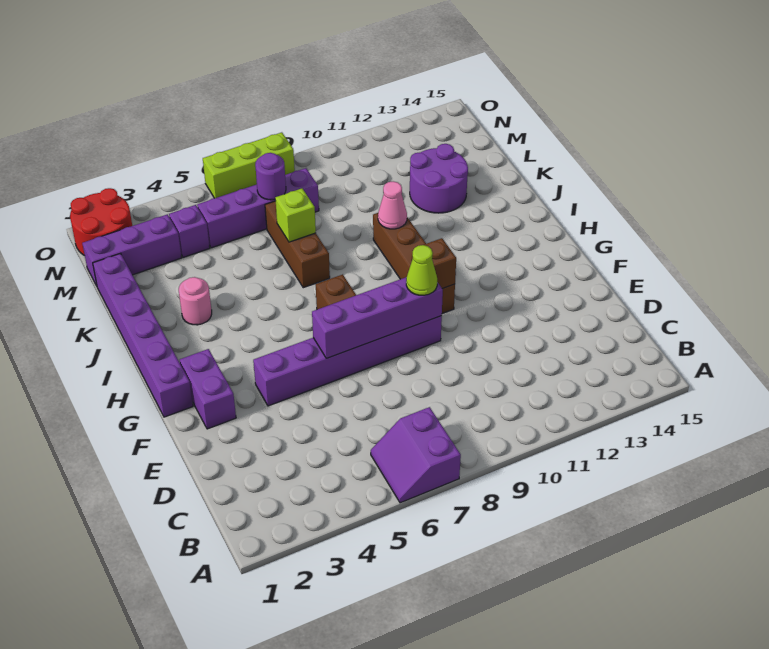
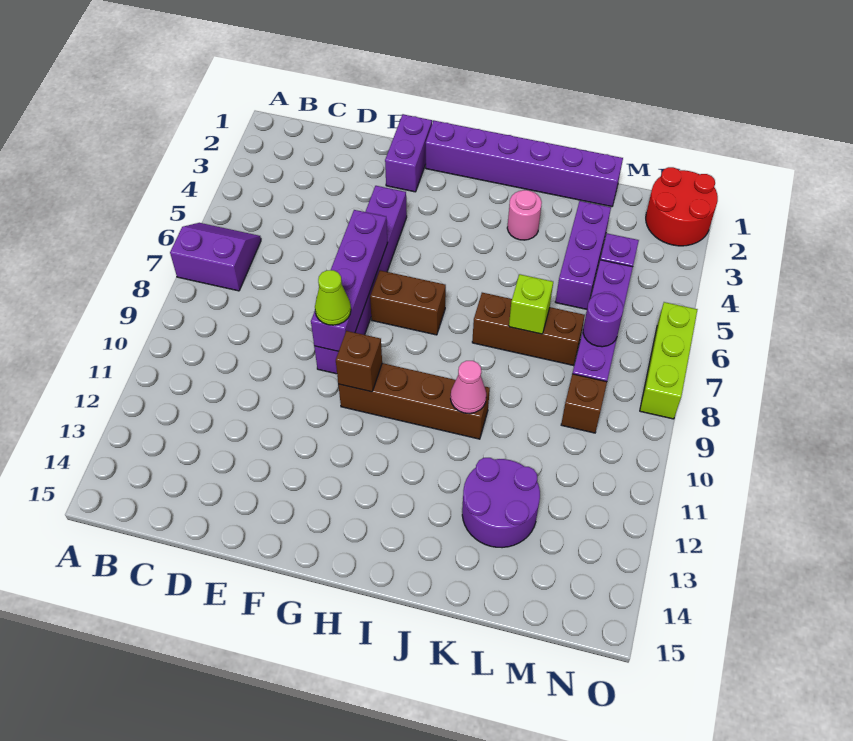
purple brick F2:G2 level 1 -> purple brick F1:F2 level 1
purple brick M1:M3 level 1 -> purple brick L3:L5 level 1
none -> brown brick M9 level 1

